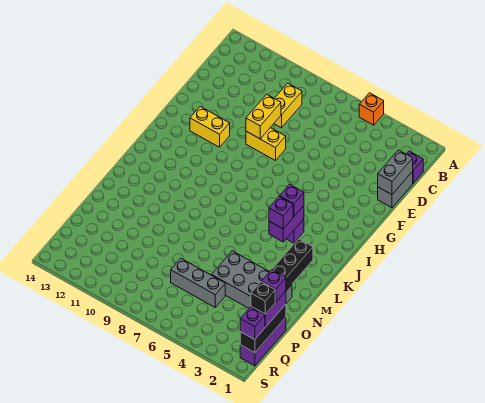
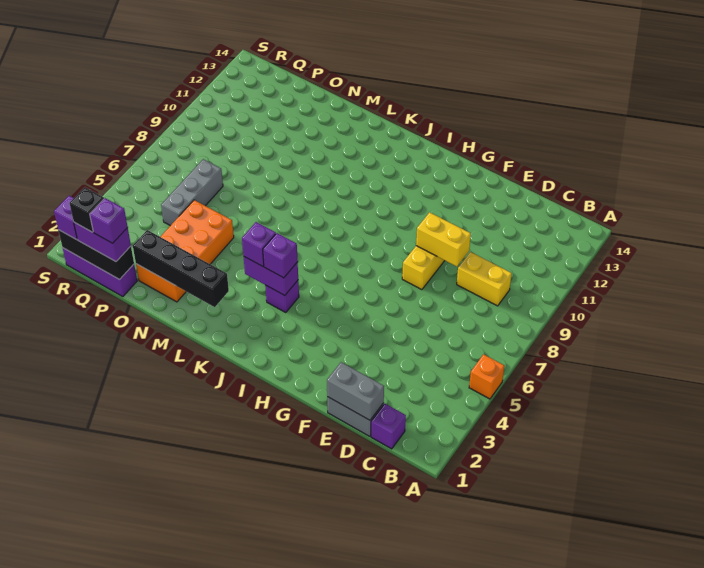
yellow brick G11:G12 level 1 -> none
grey brick N2:O5 level 1 -> orange brick N2:O5 level 1

